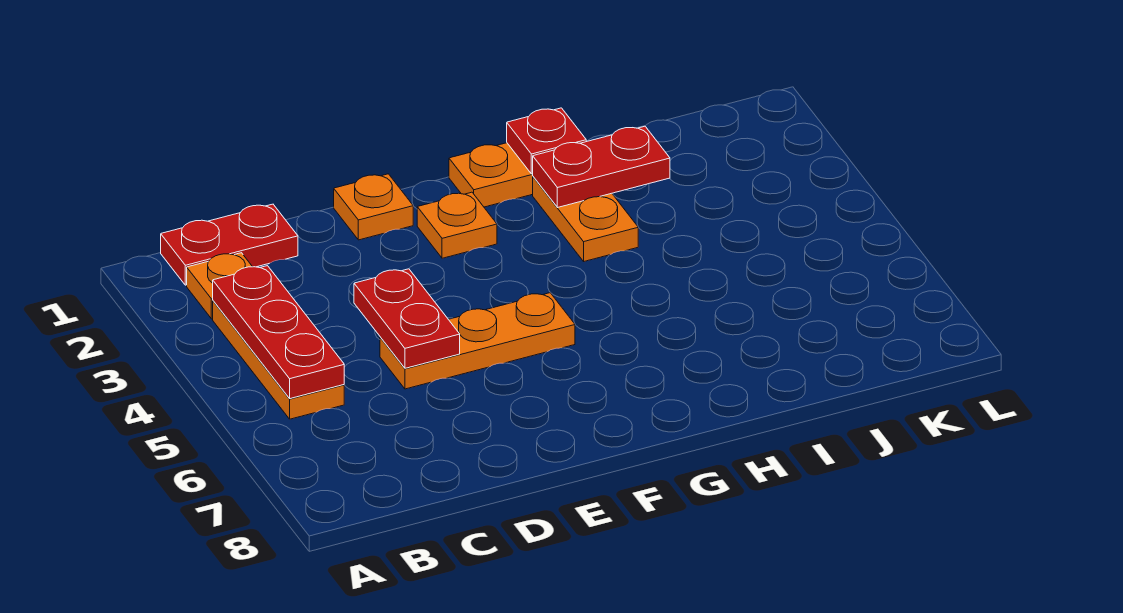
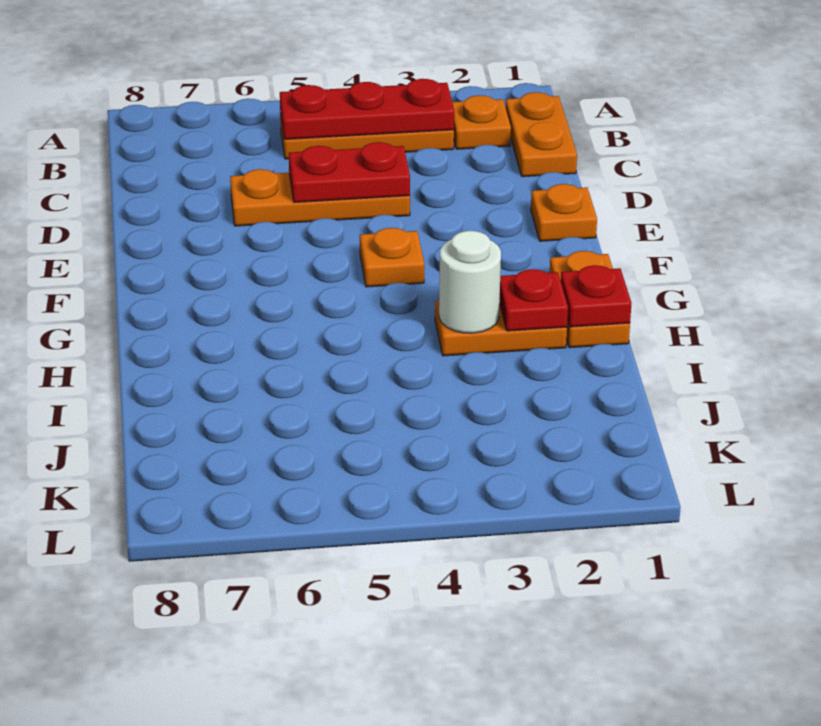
red plate B1:C1 level 1 -> orange plate B1:C1 level 1
orange plate D5:F5 level 1 -> orange plate D4:D6 level 1
orange plate F2 level 1 -> orange plate F4 level 1
red plate H2:I2 level 2 -> red plate H2 level 2
none -> white round brick H3 level 2

